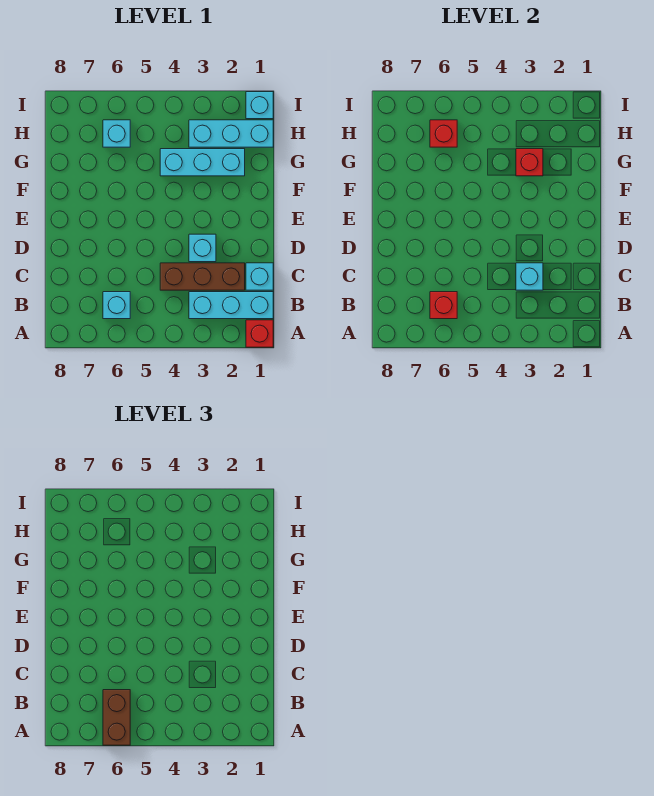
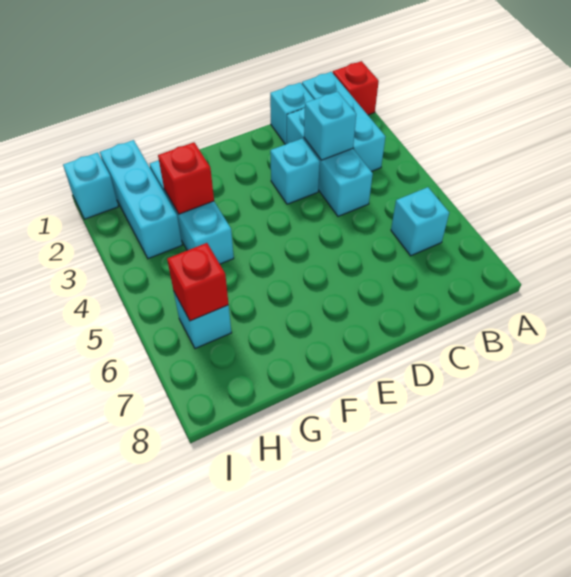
brown brick A6:B6 level 3 -> none
red brick B6 level 2 -> none
brown brick C2:C4 level 1 -> cyan brick C2:C4 level 1

